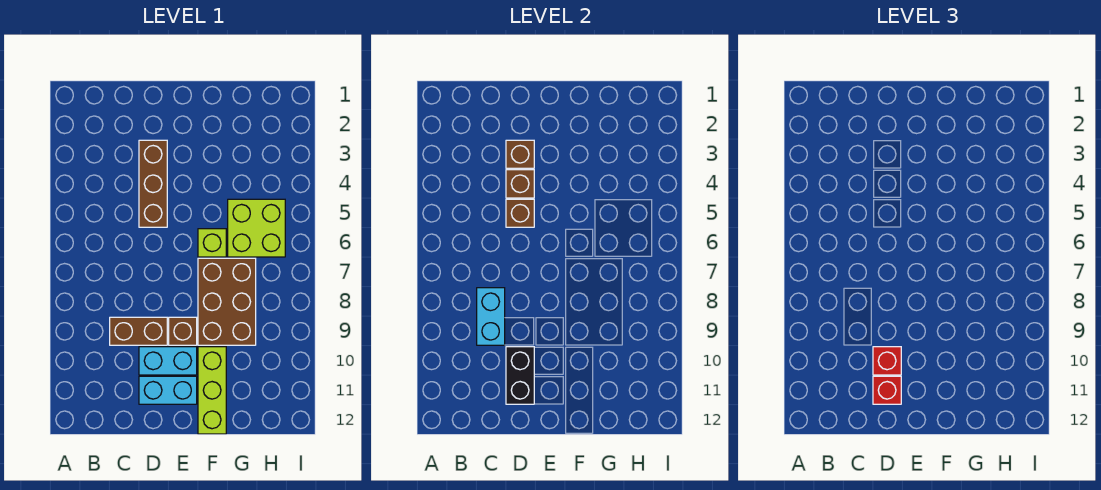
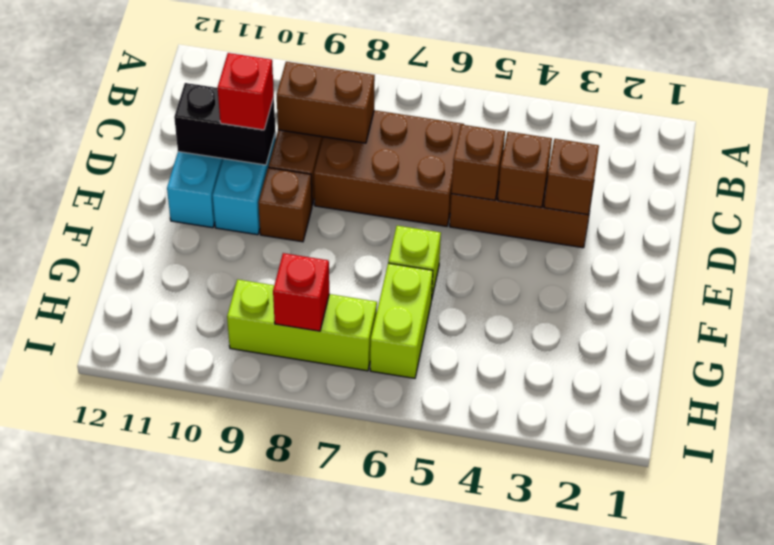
cyan brick C8:C9 level 2 -> brown brick C8:C9 level 2
red brick D11 level 3 -> red brick H8 level 2
brown brick F7:G9 level 1 -> brown brick C6:D8 level 1
lime brick F10:F12 level 1 -> lime brick H7:H9 level 1
lime brick G5:H6 level 1 -> lime brick G6:H6 level 1

